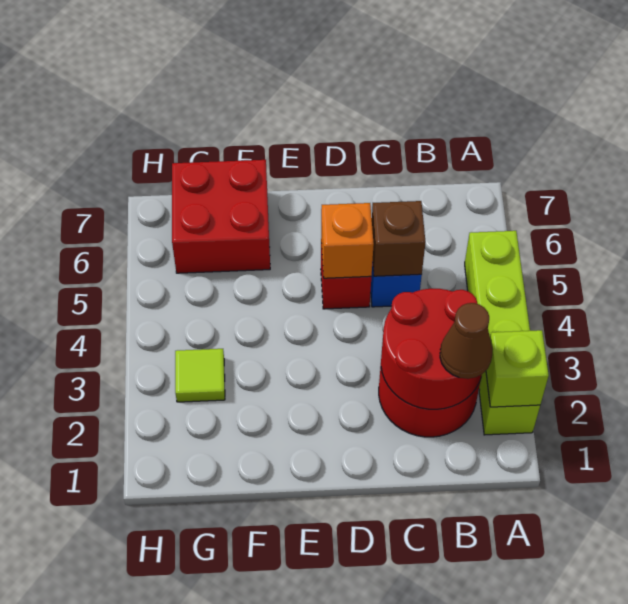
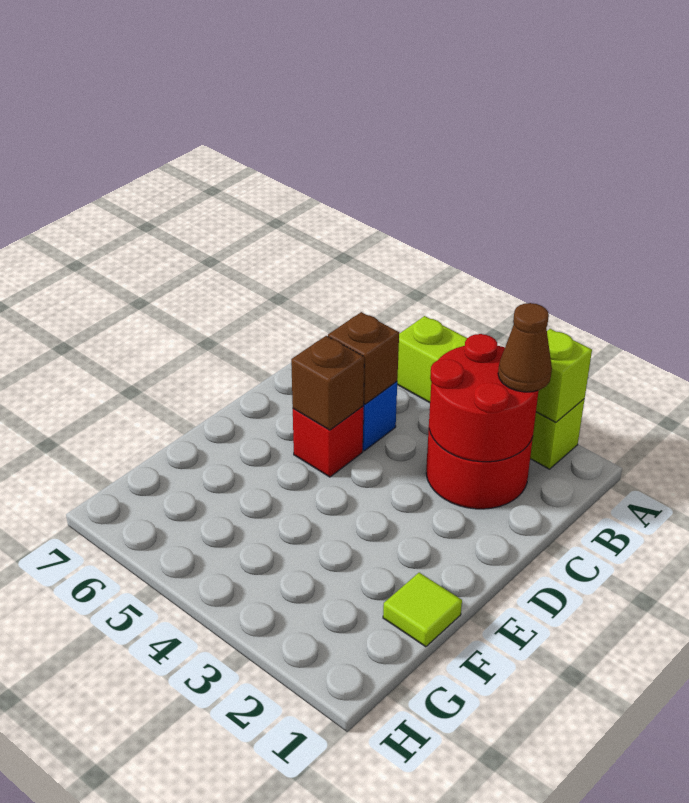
orange brick D5 level 2 -> brown brick D5 level 2
red brick F6:G7 level 1 -> none
lime tile G3 level 1 -> lime tile F1 level 1

